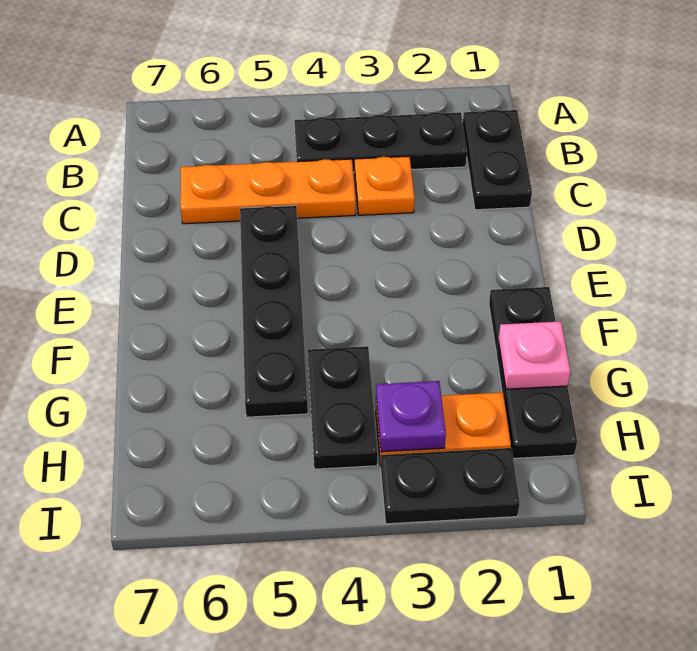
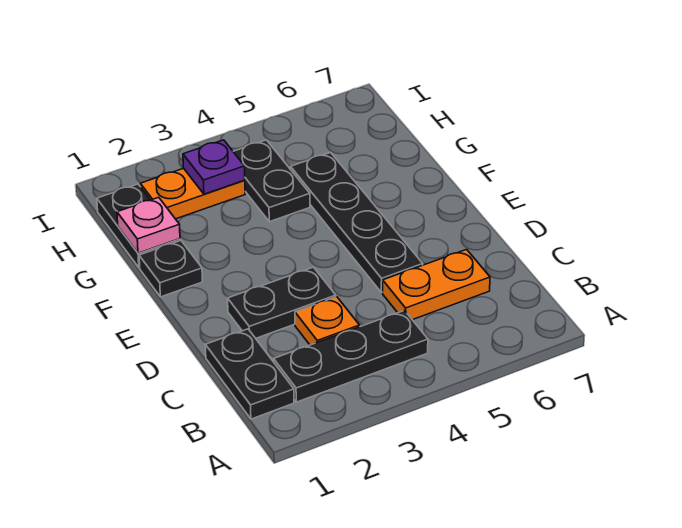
orange plate C4:C6 level 1 -> orange plate C5:C6 level 1
black plate I2:I3 level 1 -> black plate D2:D3 level 1

